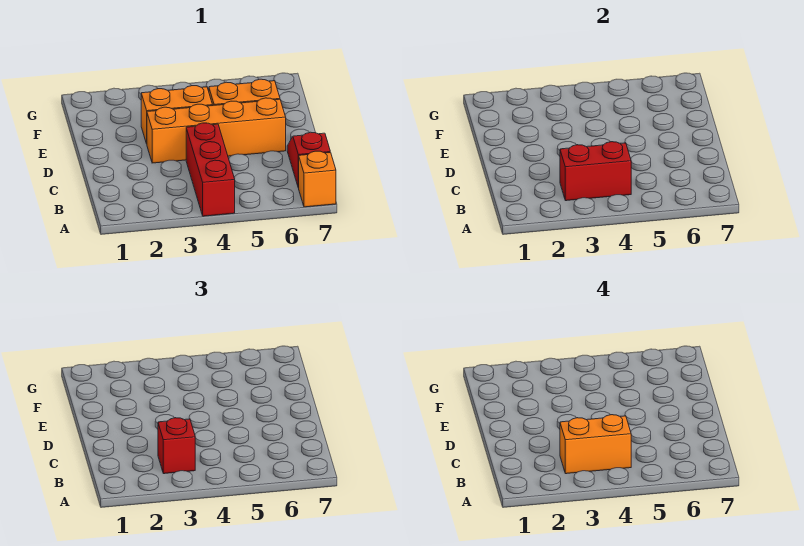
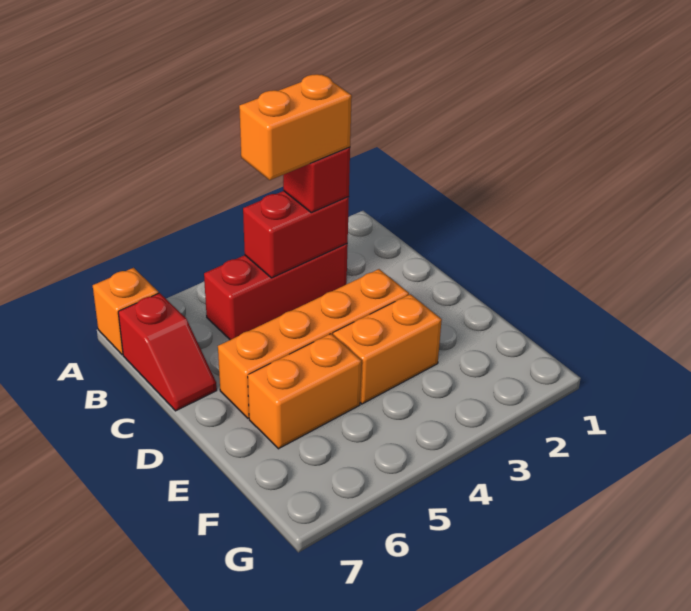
red brick A4:C4 level 1 -> red brick B3:B5 level 1

